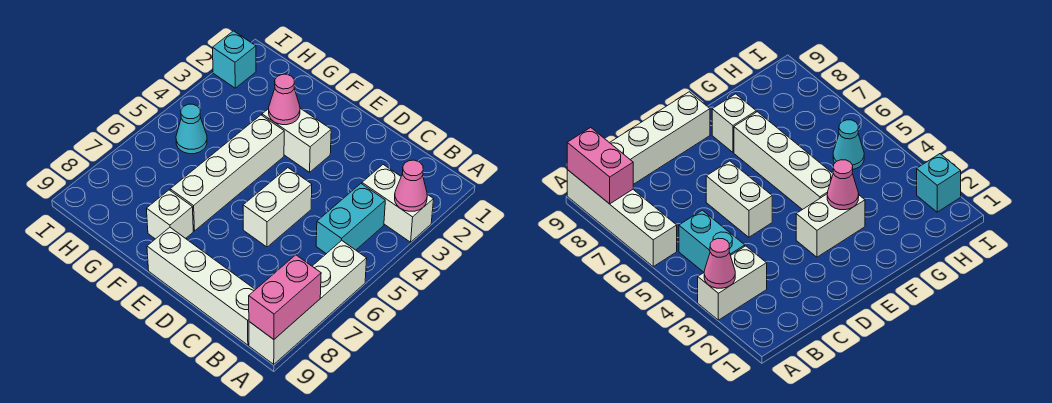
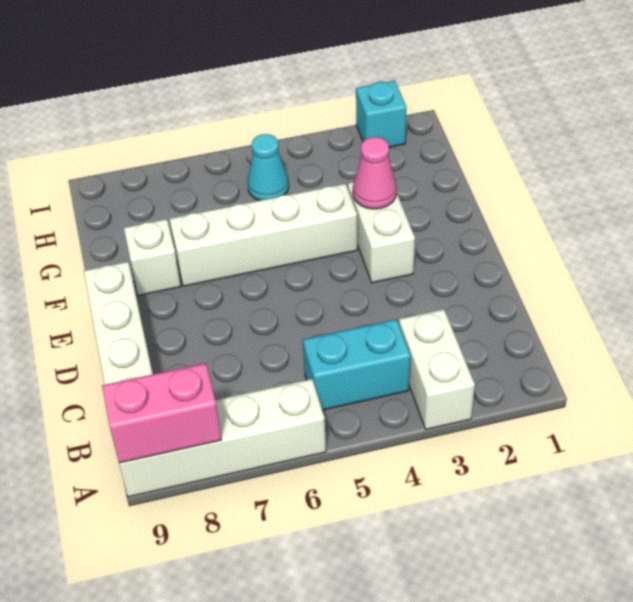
pink cone A3 level 2 -> none
white brick D5:D6 level 1 -> none

